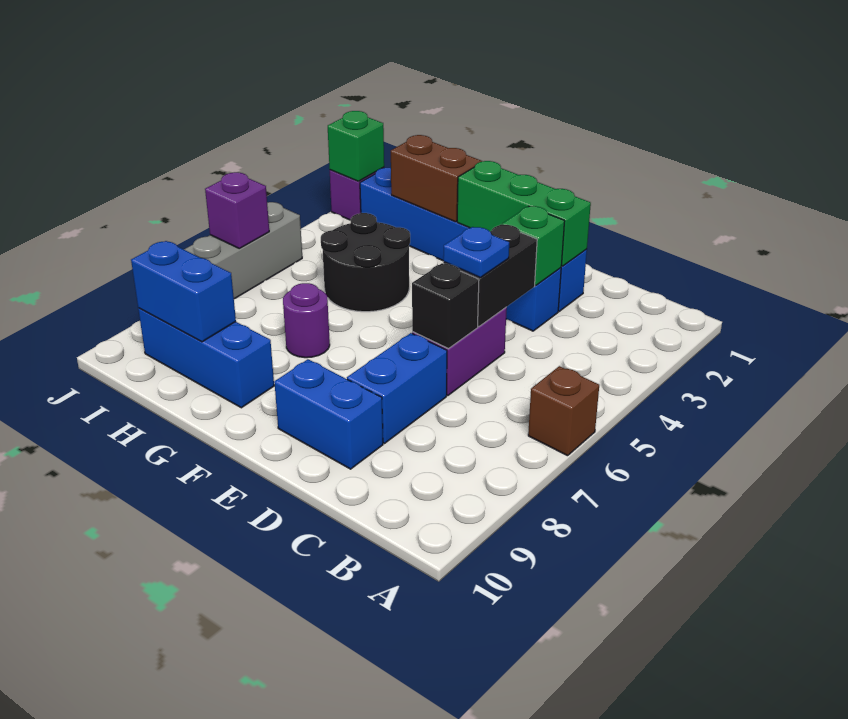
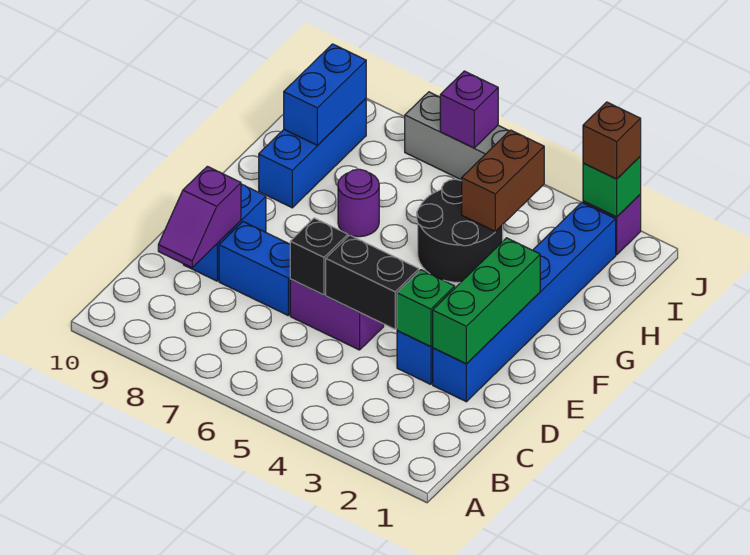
brown brick A6 level 1 -> brown brick J2 level 3
none -> purple slope C9:D9 level 2 top D
blue plate D5 level 3 -> none
brown brick G2:H2 level 2 -> brown brick H4:I4 level 2

